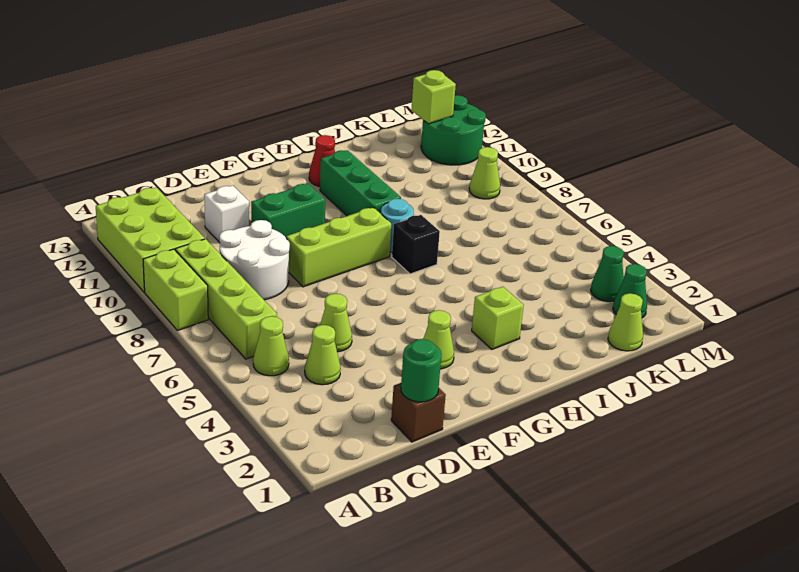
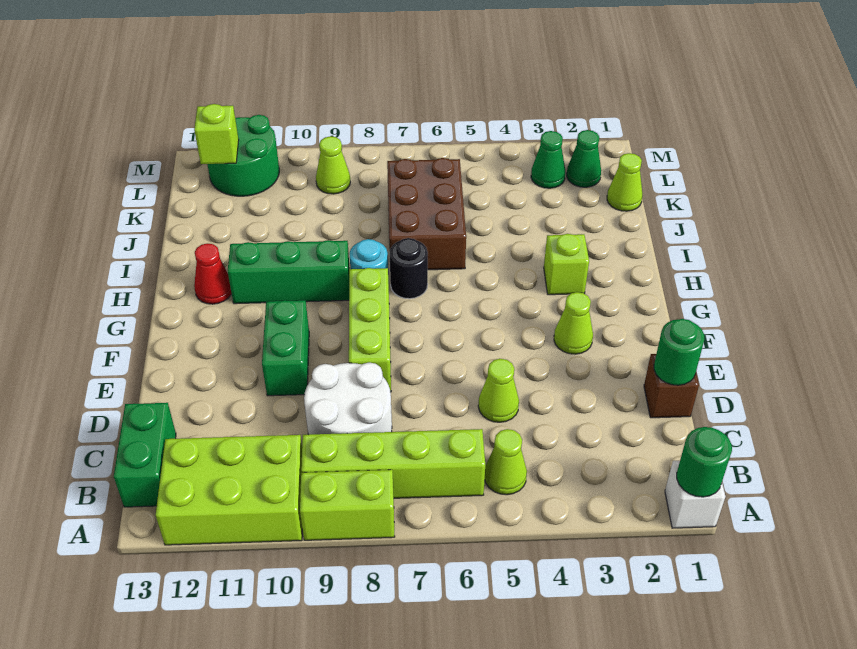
none -> green round brick A1 level 2
none -> green brick B13:C13 level 1
lime cone C4 level 1 -> none
white brick D11 level 1 -> white brick A1 level 1
black brick H7 level 1 -> black round brick H7 level 1
none -> brown brick I6:K7 level 1

